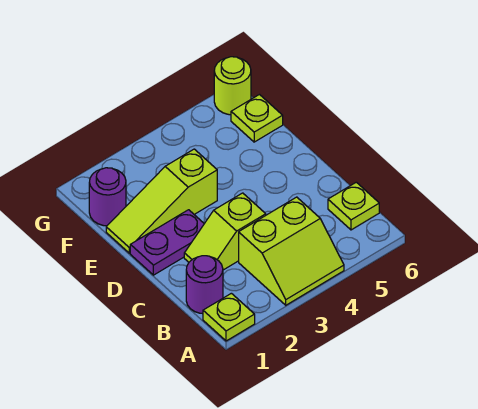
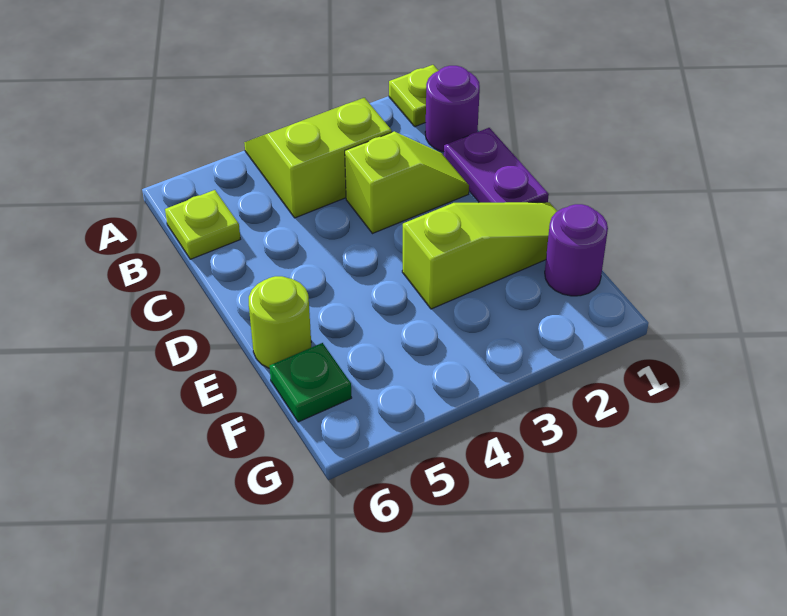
purple plate D1:D2 level 1 -> purple plate C1:D1 level 1
lime plate F6 level 1 -> green plate F6 level 1
lime round brick G6 level 1 -> lime round brick E6 level 1

